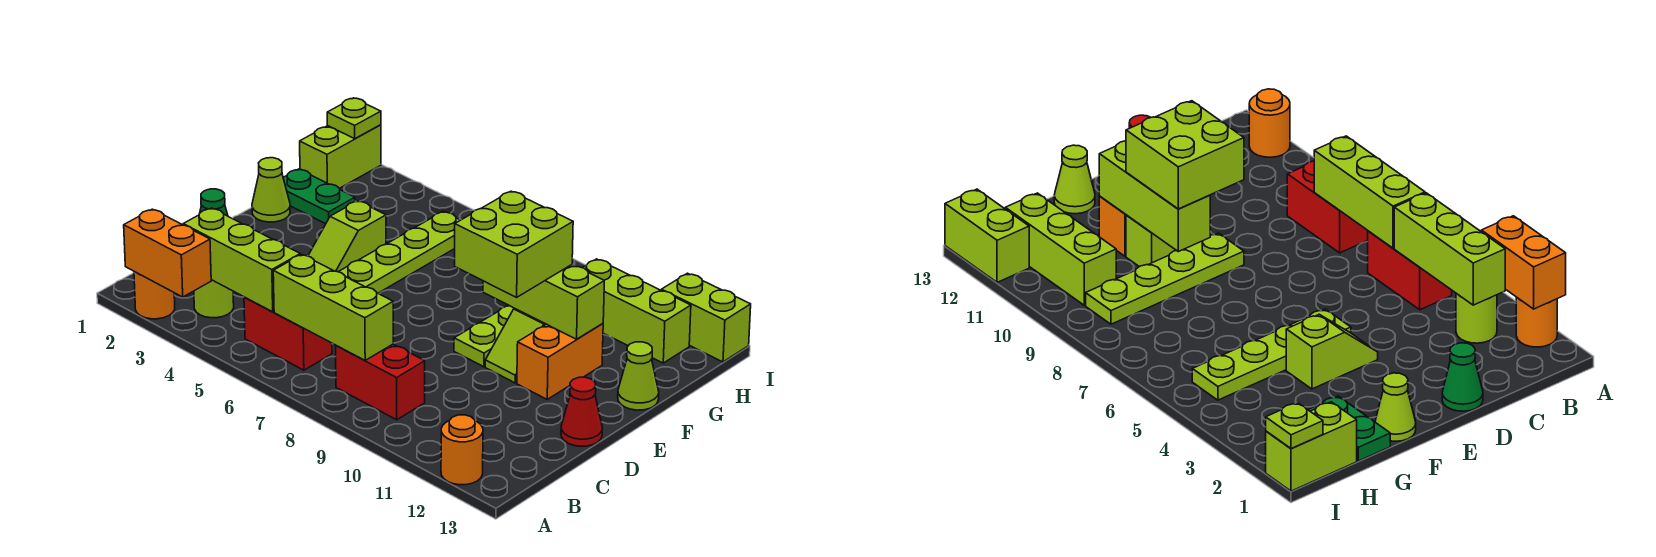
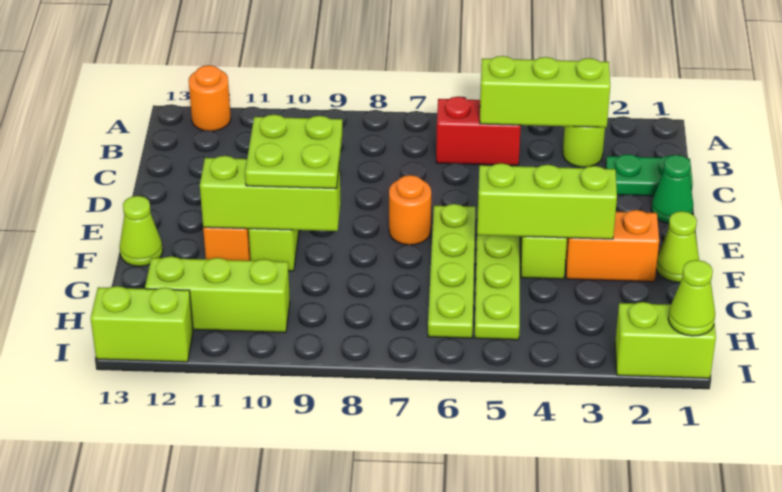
orange round brick A2 level 1 -> orange round brick E7 level 1
orange brick A2:A3 level 2 -> orange brick F2:F3 level 1
lime brick B6:B8 level 2 -> lime brick F3:F5 level 2
red brick B8:B9 level 1 -> none
red cone D13 level 1 -> none
lime plate E9:H9 level 1 -> lime plate E6:H6 level 1
lime brick E9:F10 level 3 -> lime plate E9:F10 level 3
green plate G1:G2 level 1 -> green plate C1:C2 level 1
lime brick H1:I1 level 1 -> lime brick I1:I2 level 1
lime plate I1 level 2 -> lime cone I1 level 2

